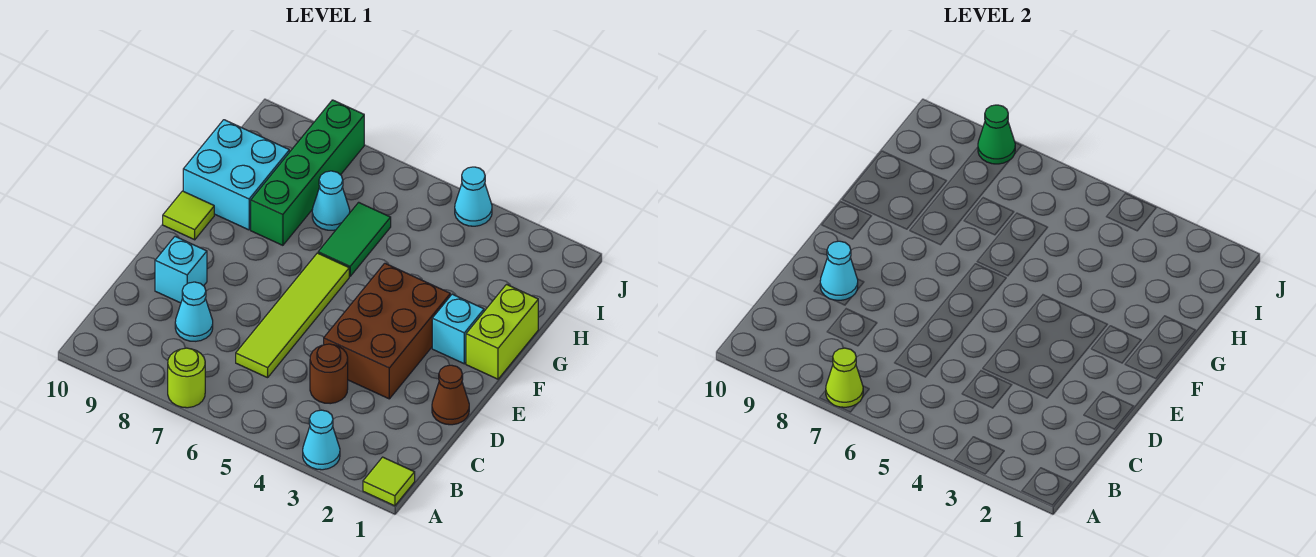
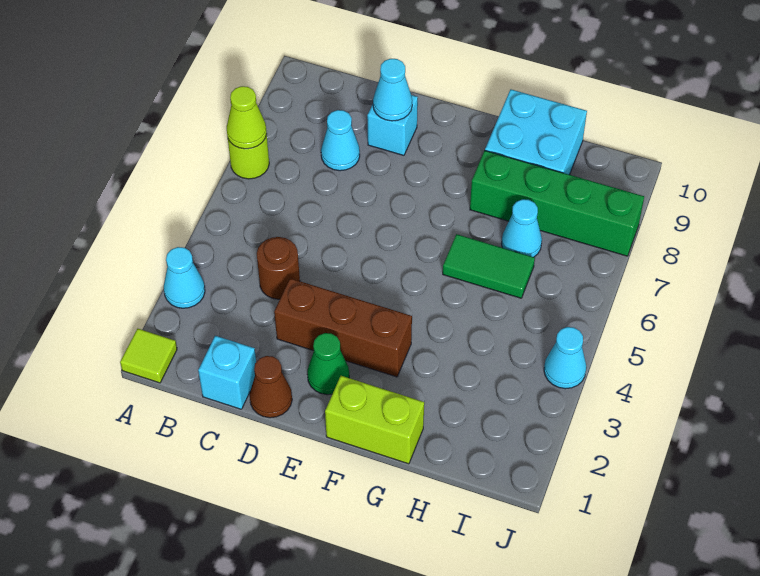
lime tile C6:F6 level 1 -> none
brown brick D3:F4 level 1 -> brown brick D3:F3 level 1
cyan brick F2 level 1 -> cyan brick C1 level 1
lime tile F10 level 1 -> none
green cone J8 level 2 -> green cone E2 level 1

